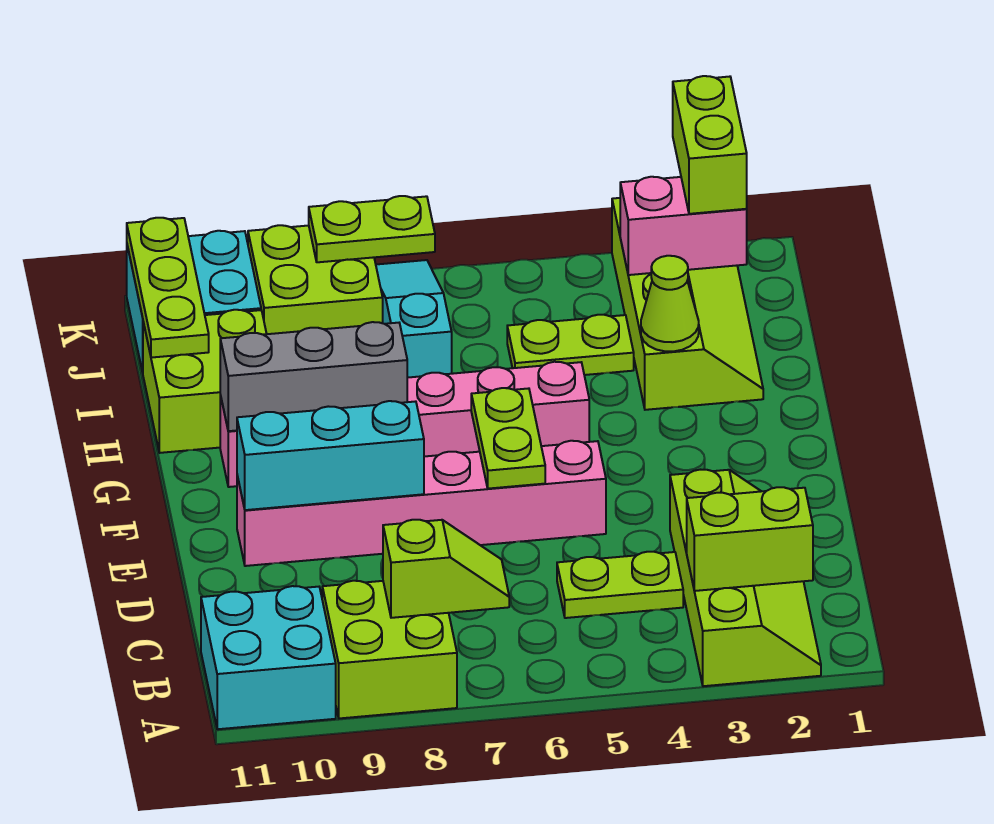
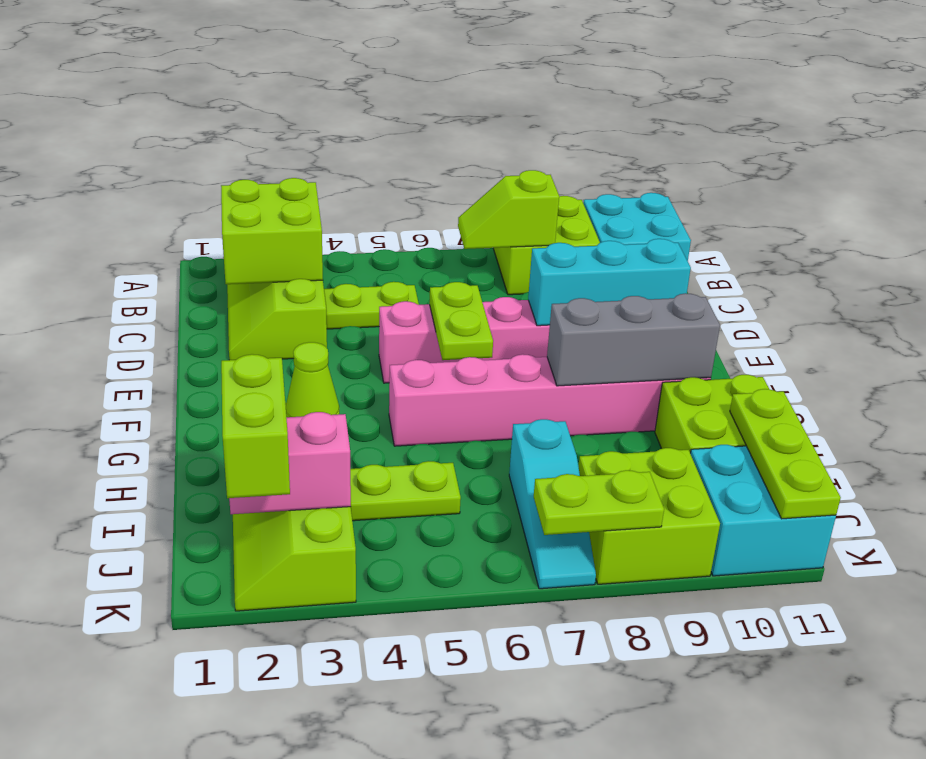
lime brick B2:B3 level 2 -> lime brick B2:C3 level 2

